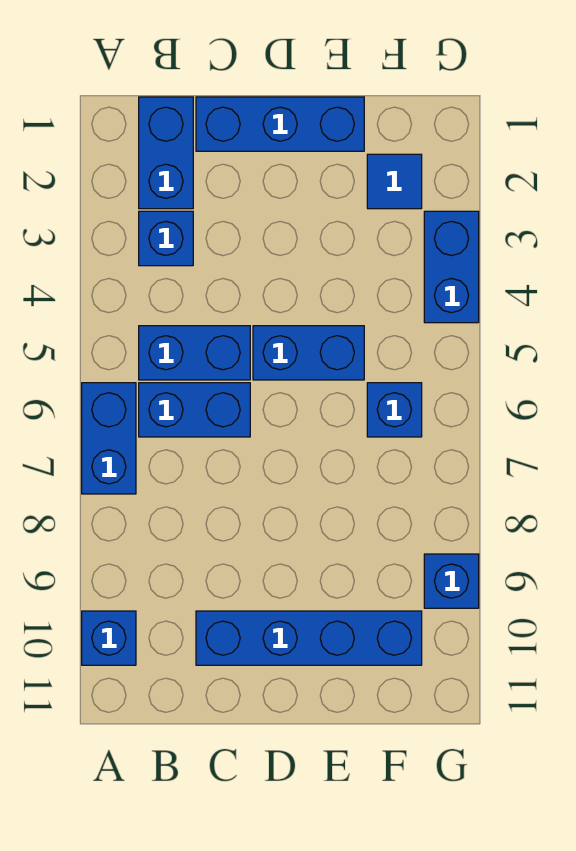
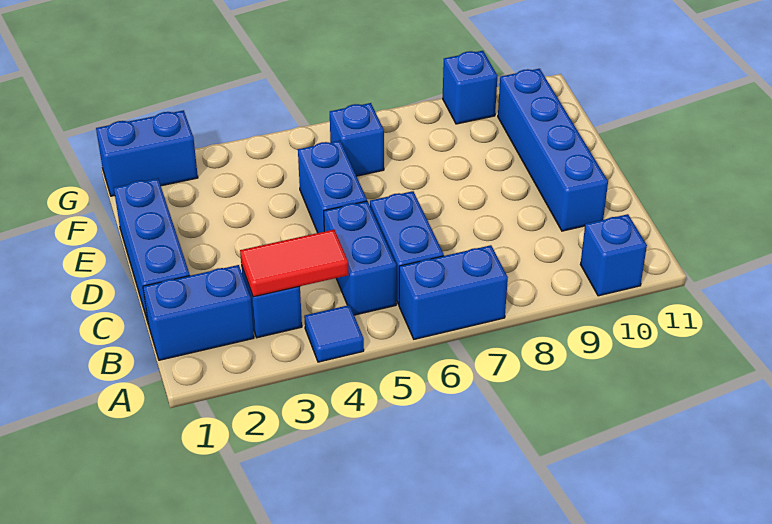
none -> red tile B3:B4 level 2
blue tile F2 level 1 -> blue tile A4 level 1
blue brick G3:G4 level 1 -> blue brick G1:G2 level 1

